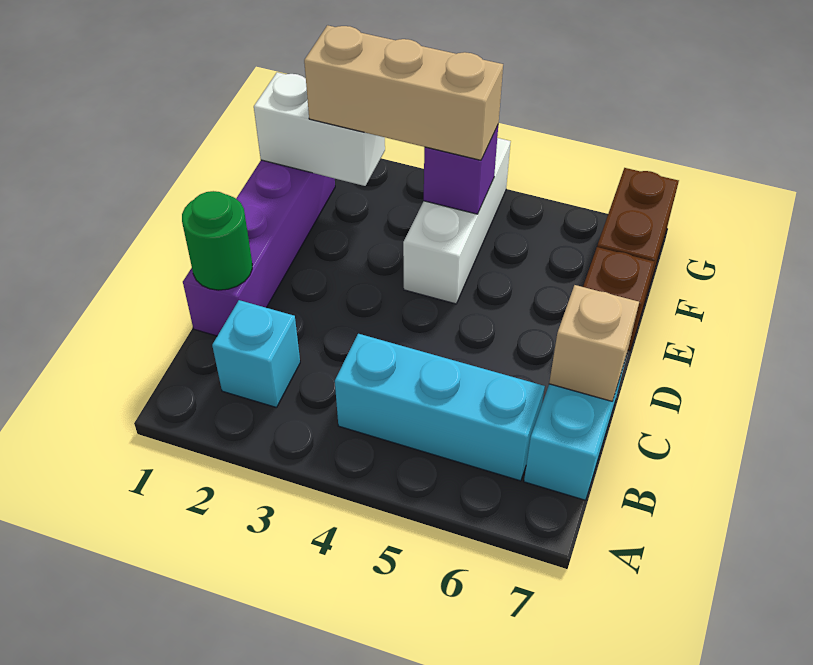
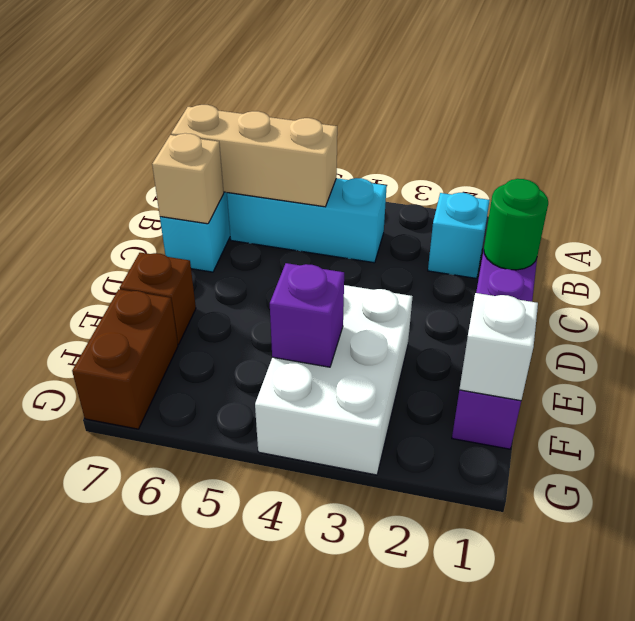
white brick E4:G4 level 1 -> white brick E3:G4 level 1
white brick F1:F2 level 2 -> white brick F1 level 2
tan brick F2:F4 level 3 -> tan brick B5:B7 level 2

